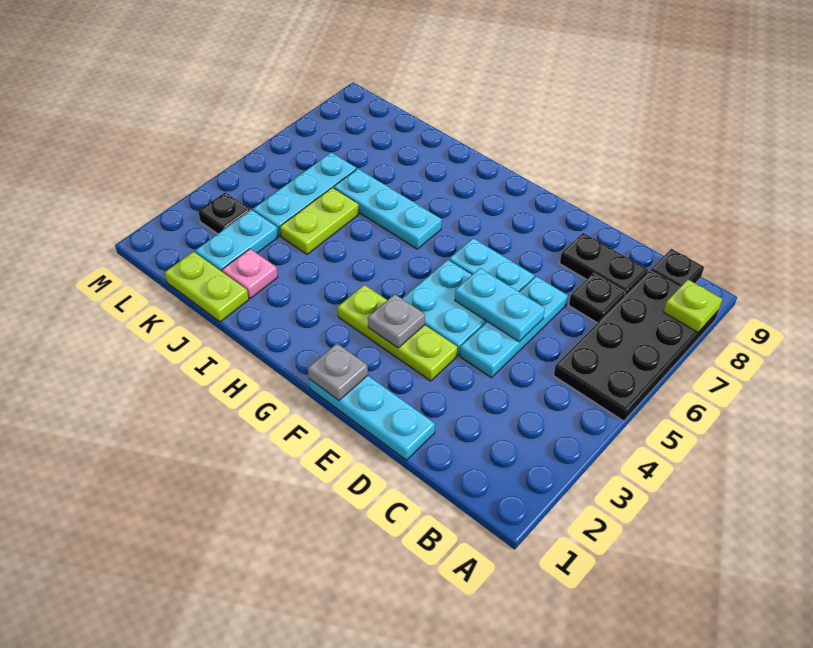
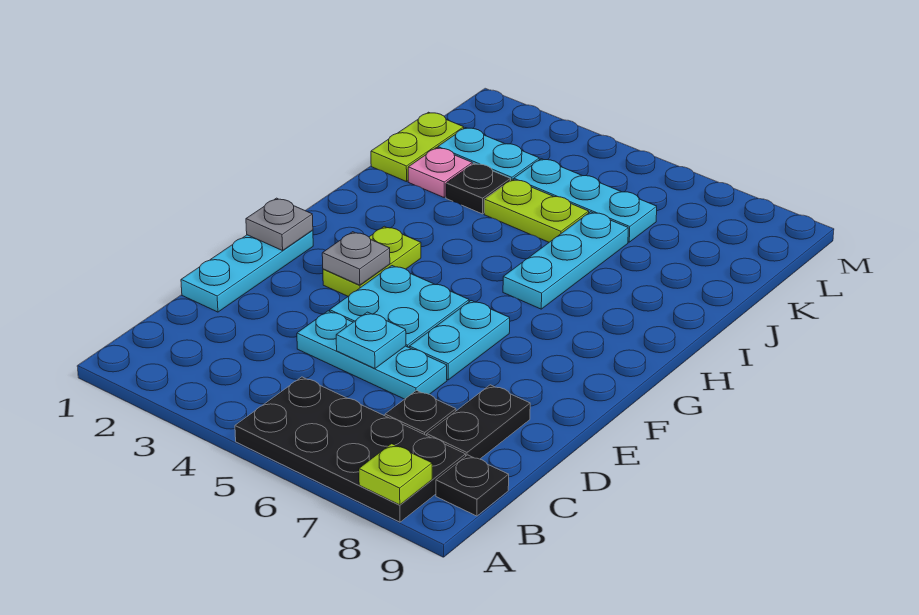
cyan plate D5:E5 level 2 -> cyan plate D5 level 2
lime plate E3:G3 level 1 -> lime plate F3:G3 level 1
black plate L3 level 1 -> black plate J3 level 1

